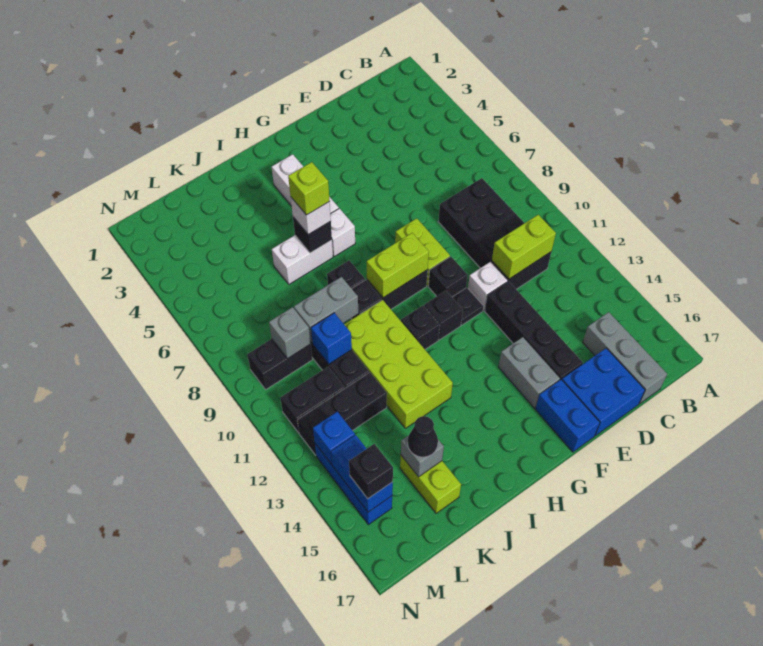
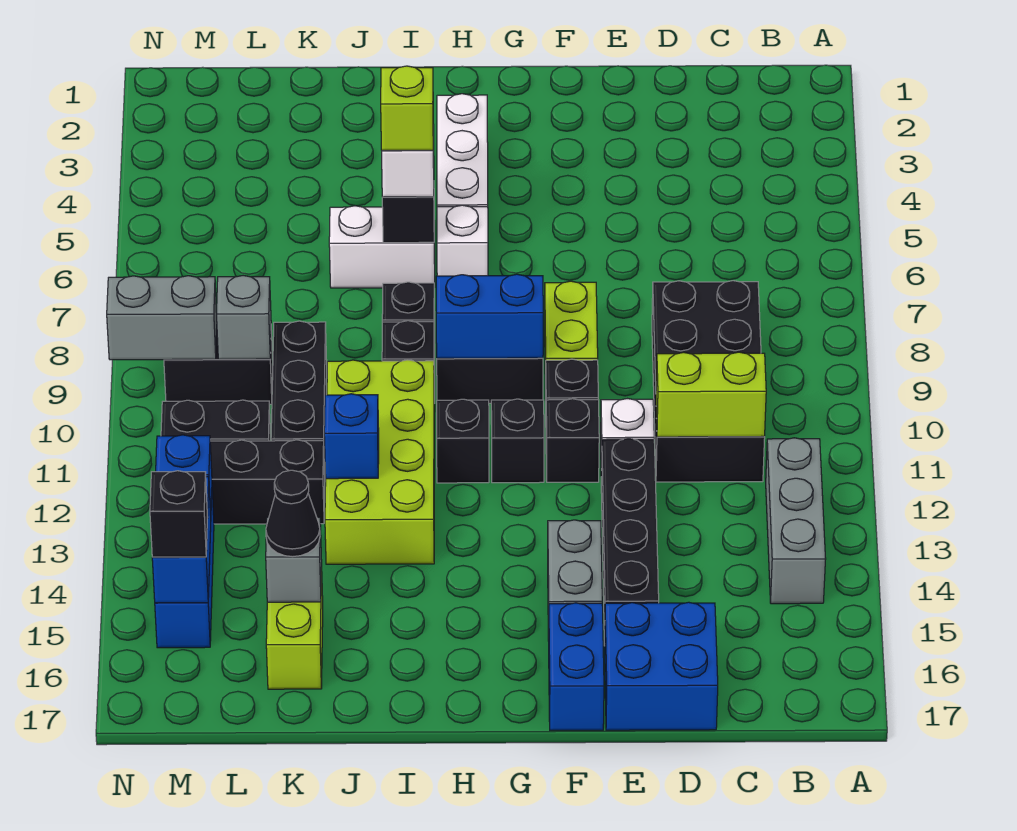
grey brick C15:C17 level 1 -> grey brick B12:B14 level 1
black plate F11 level 1 -> black brick F11 level 1
lime brick G9:H9 level 2 -> blue brick G9:H9 level 2
grey brick J9:K9 level 2 -> grey brick M9:N9 level 2
blue brick K10 level 2 -> blue brick J12 level 2

